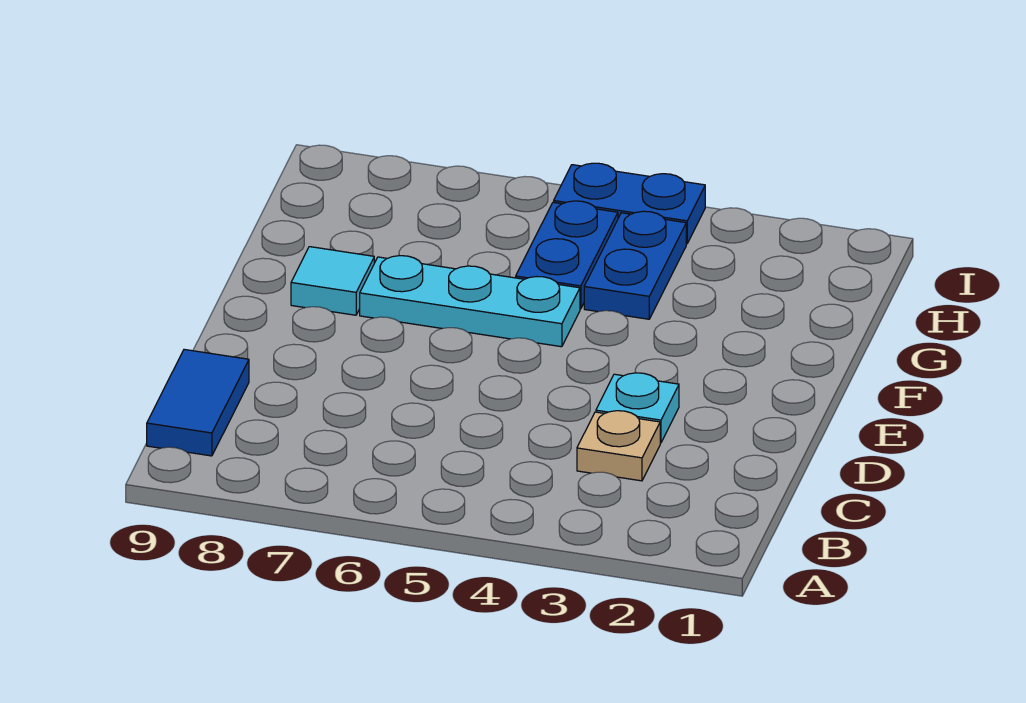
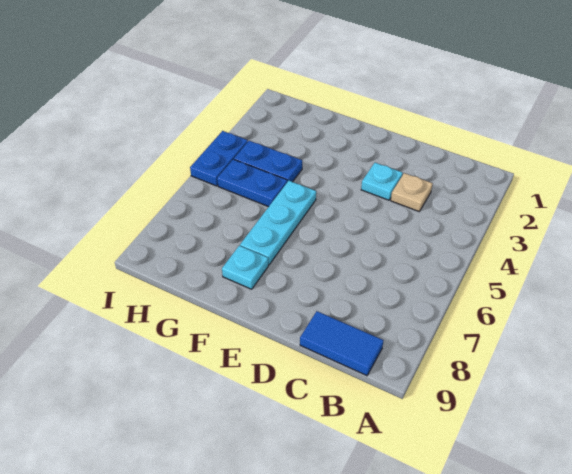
cyan tile F8 level 1 -> cyan plate F8 level 1

